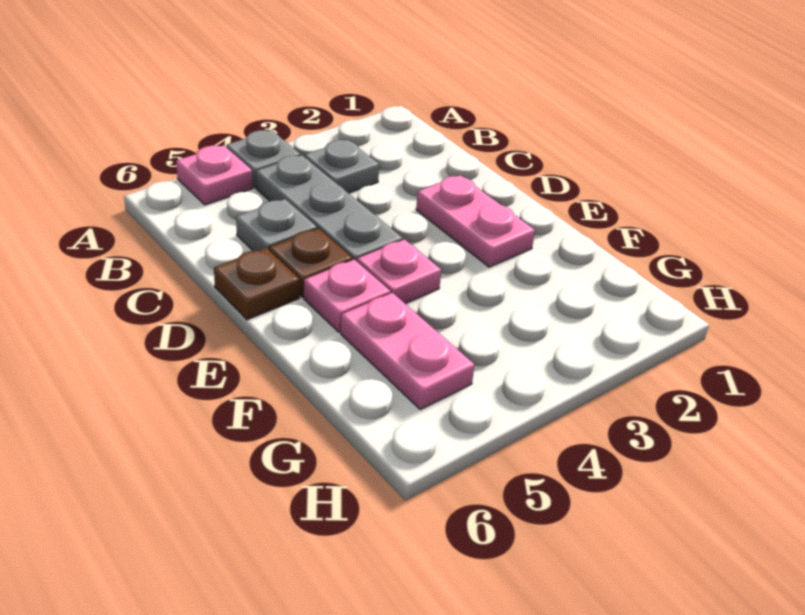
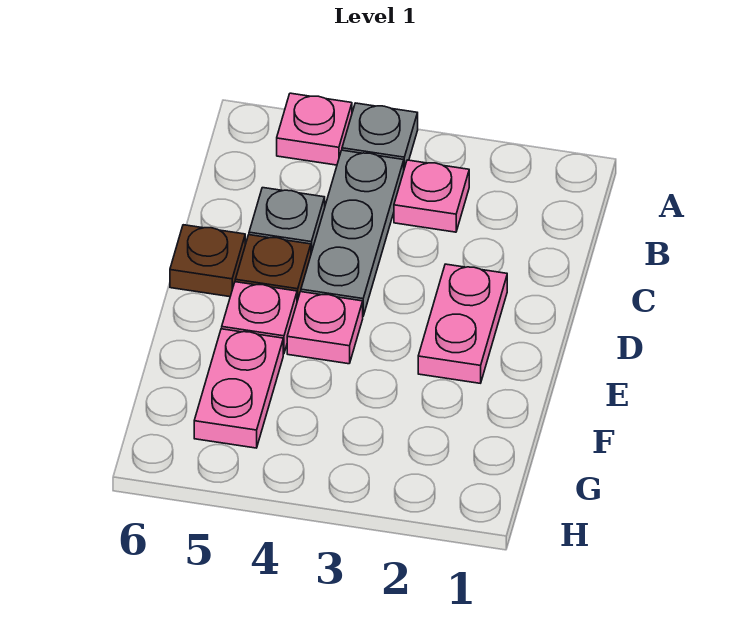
grey plate B3 level 1 -> pink plate B3 level 1

